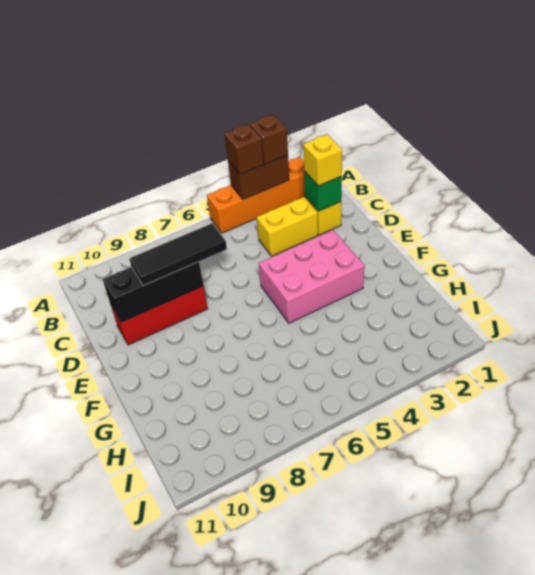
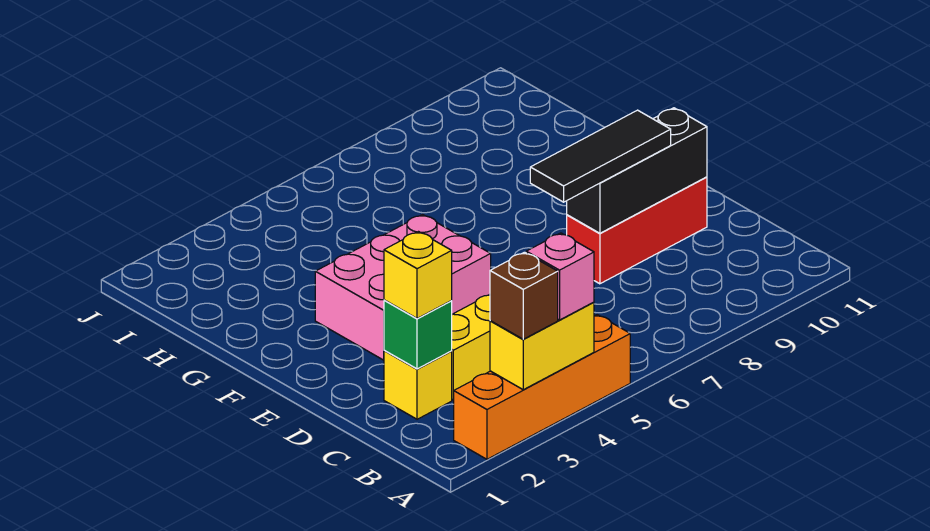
brown brick A3:A4 level 2 -> yellow brick A3:A4 level 2
brown brick A4 level 3 -> pink brick A4 level 3

